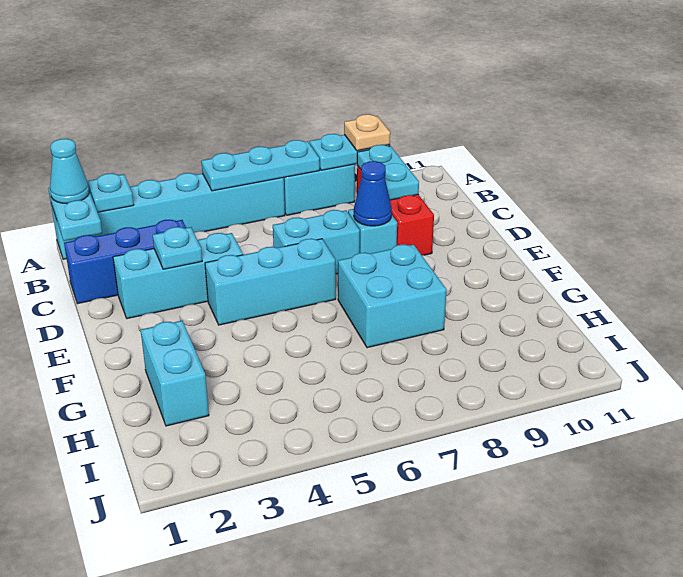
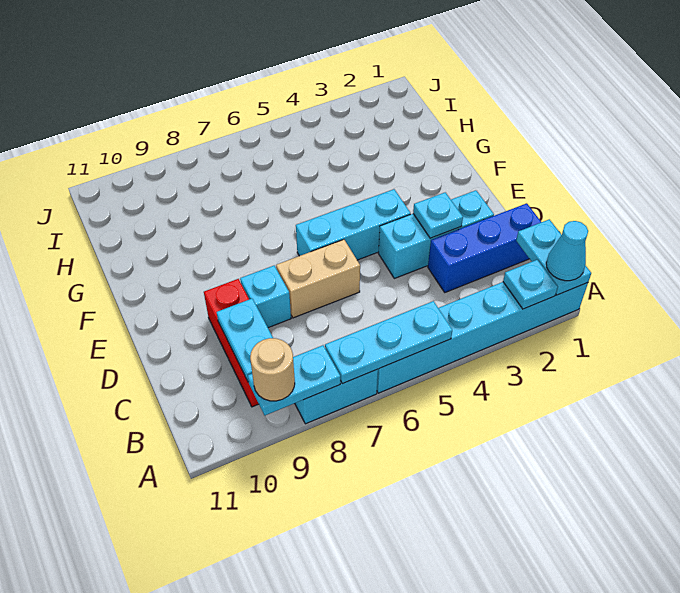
tan plate A9 level 3 -> tan round brick A9 level 3
cyan brick D6:D7 level 1 -> tan brick D6:D7 level 1
blue cone D8 level 2 -> none
cyan brick F7:G8 level 1 -> none
cyan brick G2:H2 level 1 -> none

